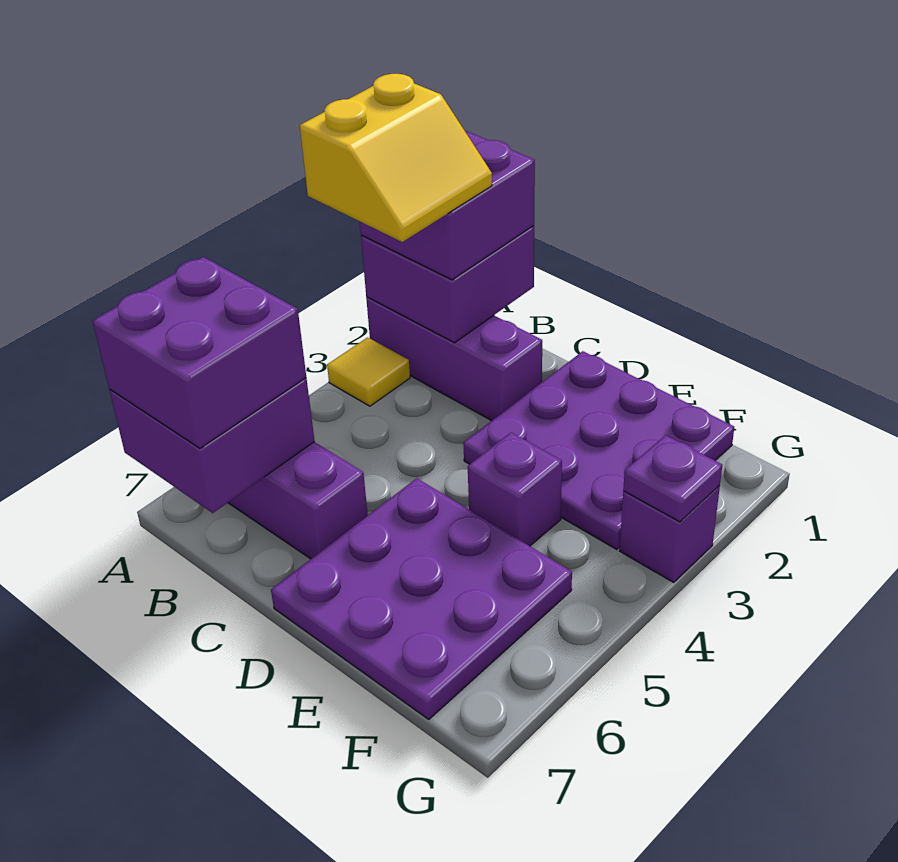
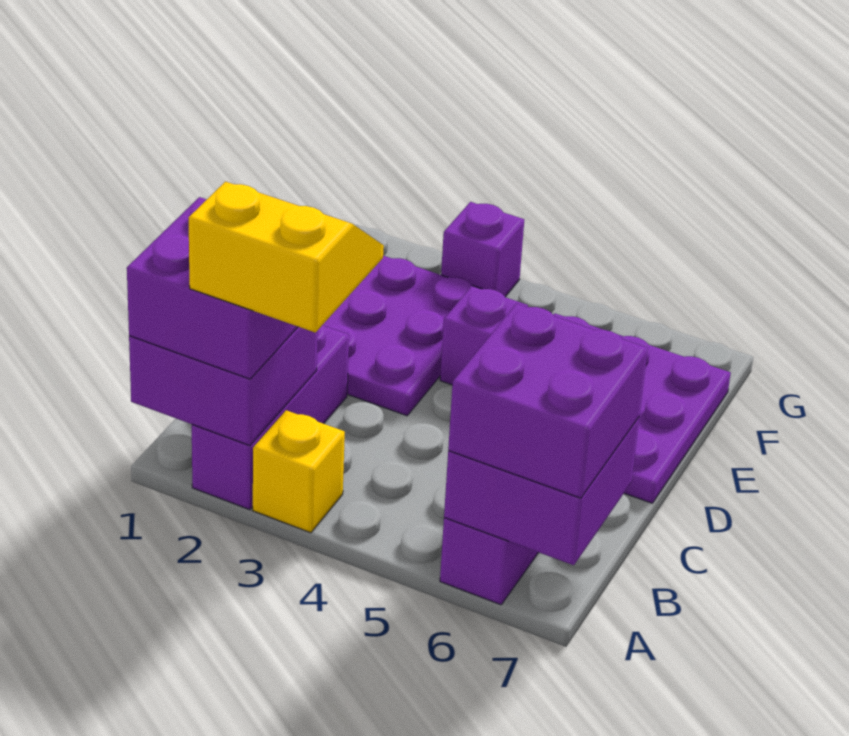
yellow tile A3 level 1 -> yellow brick A3 level 1
purple plate G3 level 2 -> none

